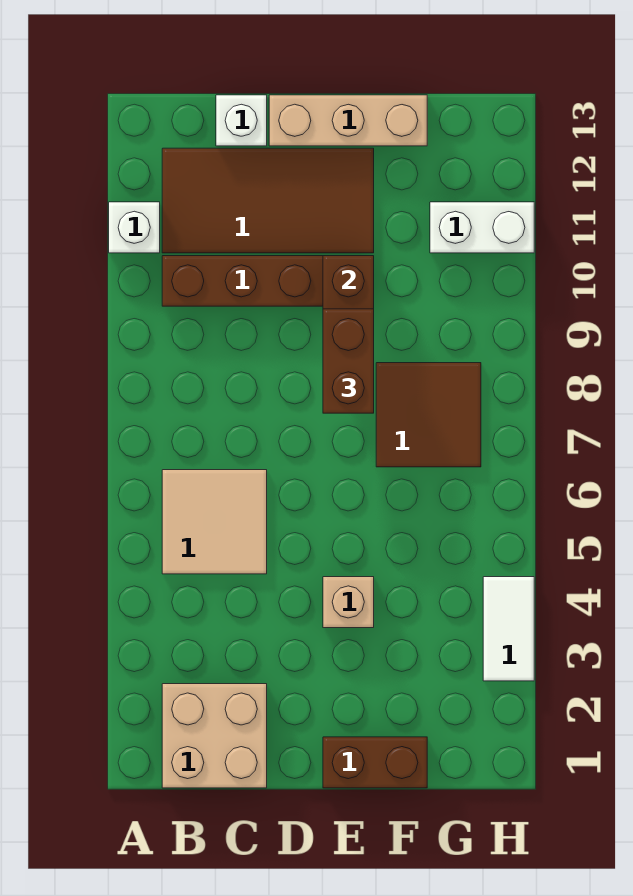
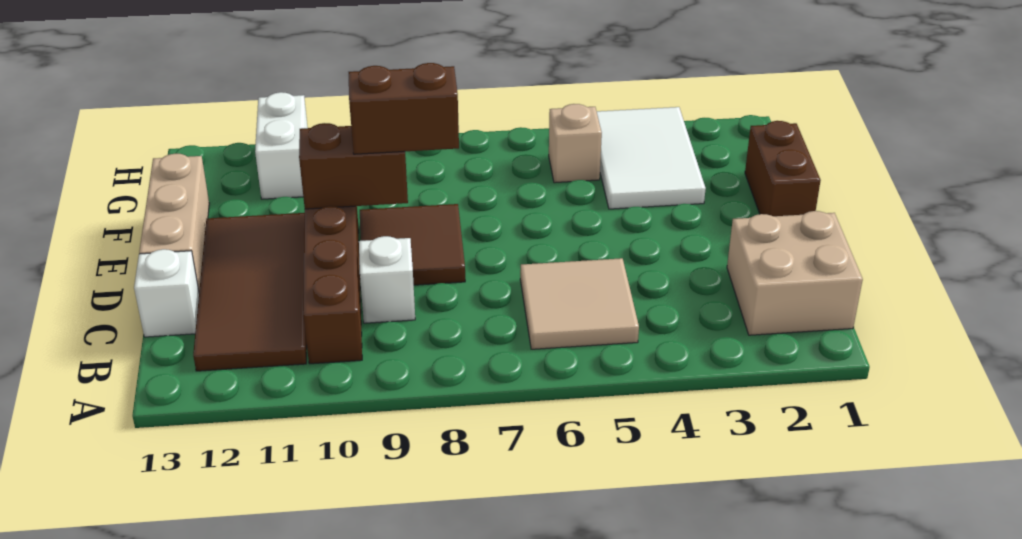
white brick A11 level 1 -> white brick C9 level 1
tan brick E4 level 1 -> tan brick G5 level 1
brown tile F7:G8 level 1 -> brown tile D8:E9 level 1
white tile H3:H4 level 1 -> white tile F3:H4 level 1

